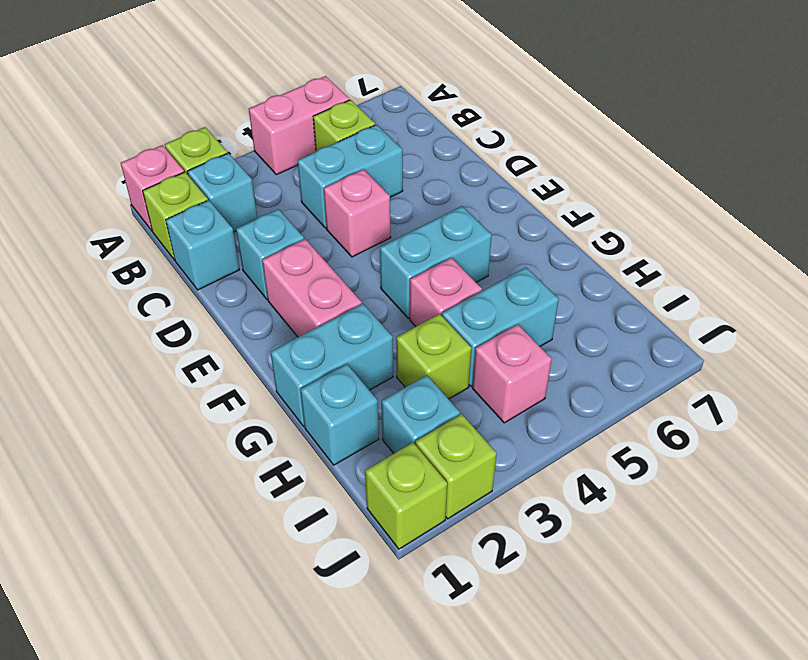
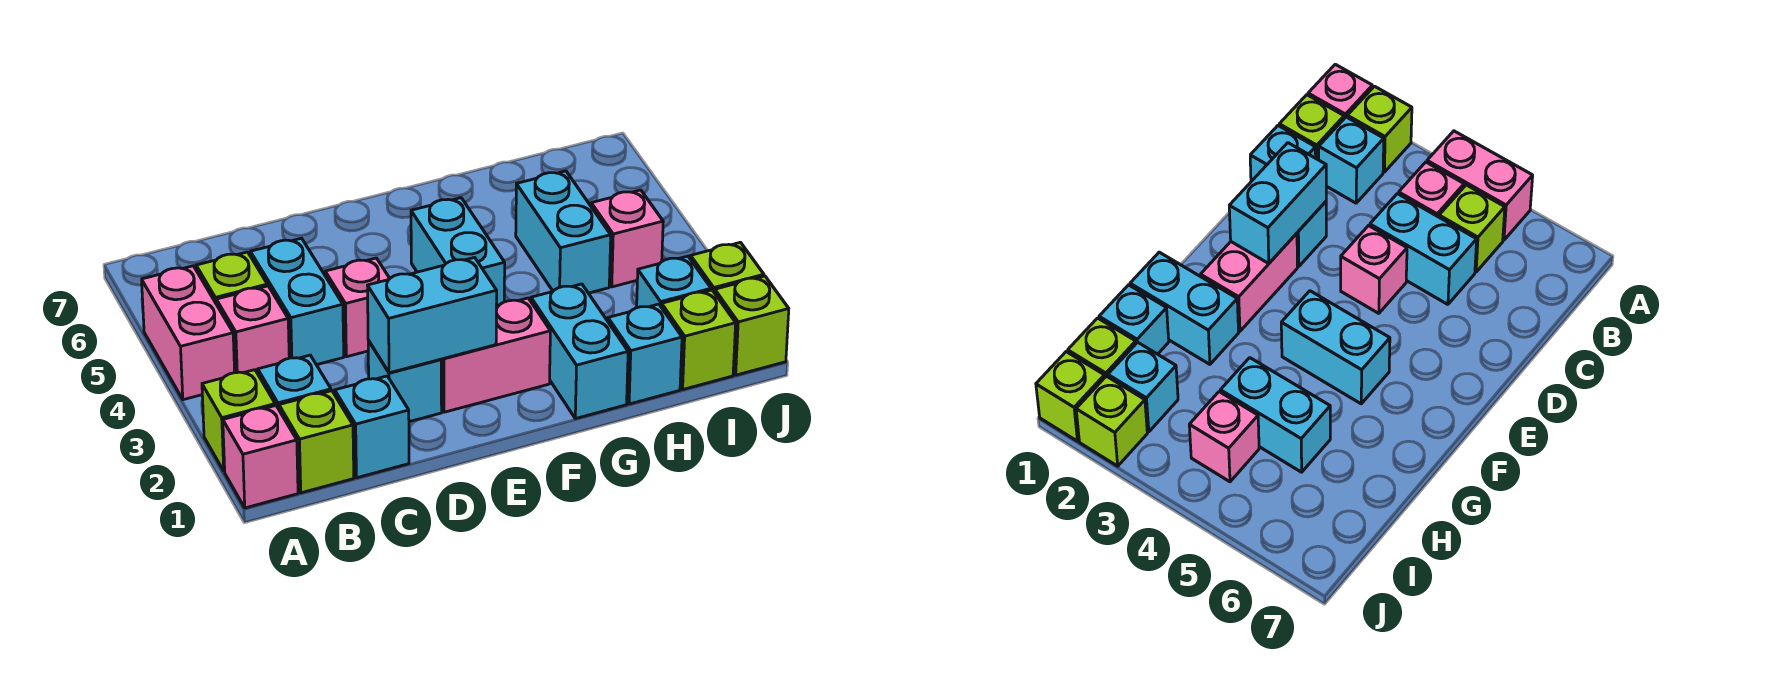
none -> cyan brick D2:E2 level 2
pink brick G4 level 1 -> pink brick B4 level 1
lime brick H3 level 1 -> lime brick I1 level 1

